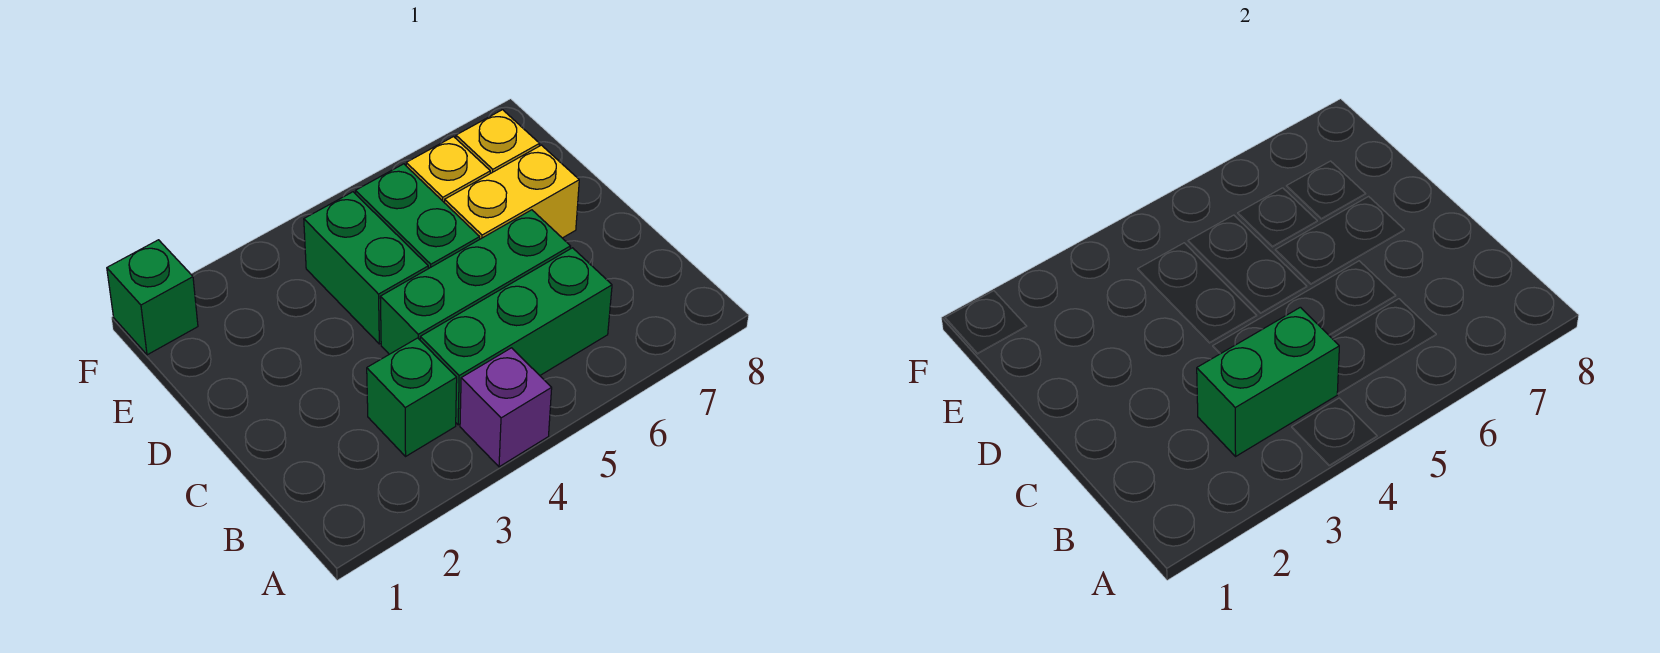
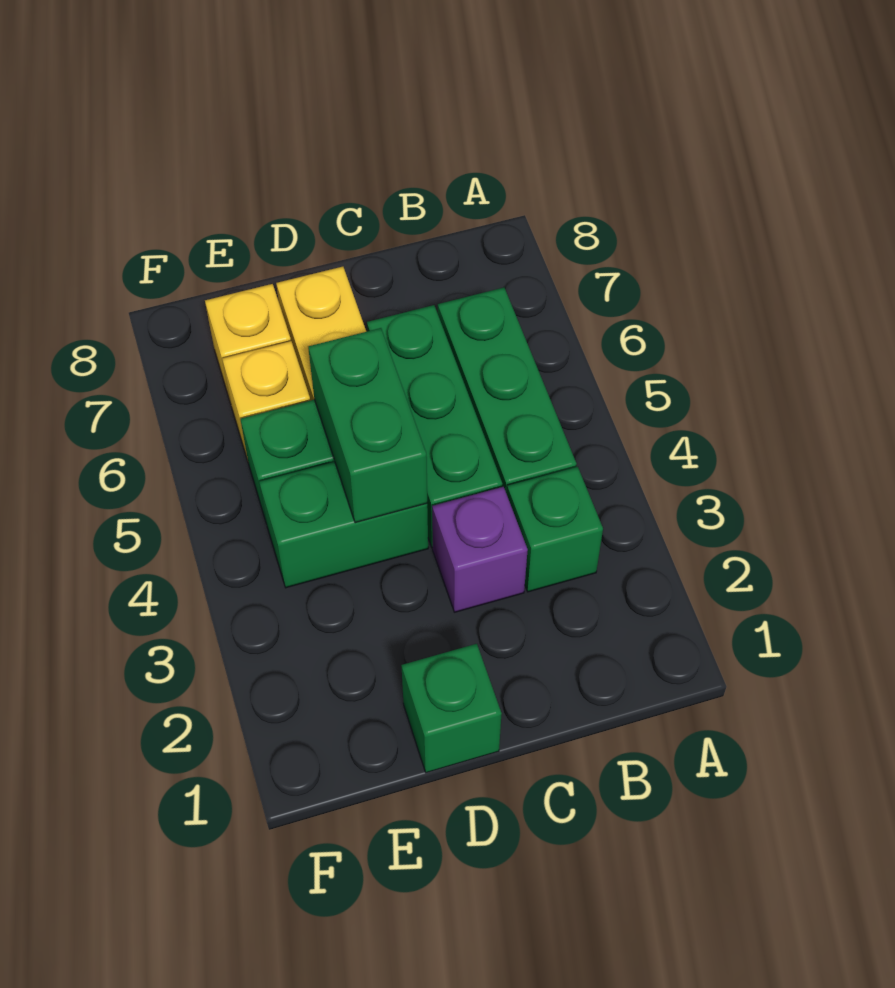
purple brick A4 level 1 -> purple brick C3 level 1
green brick B3:B4 level 2 -> green brick D4:D5 level 2
green brick F1 level 1 -> green brick D1 level 1

